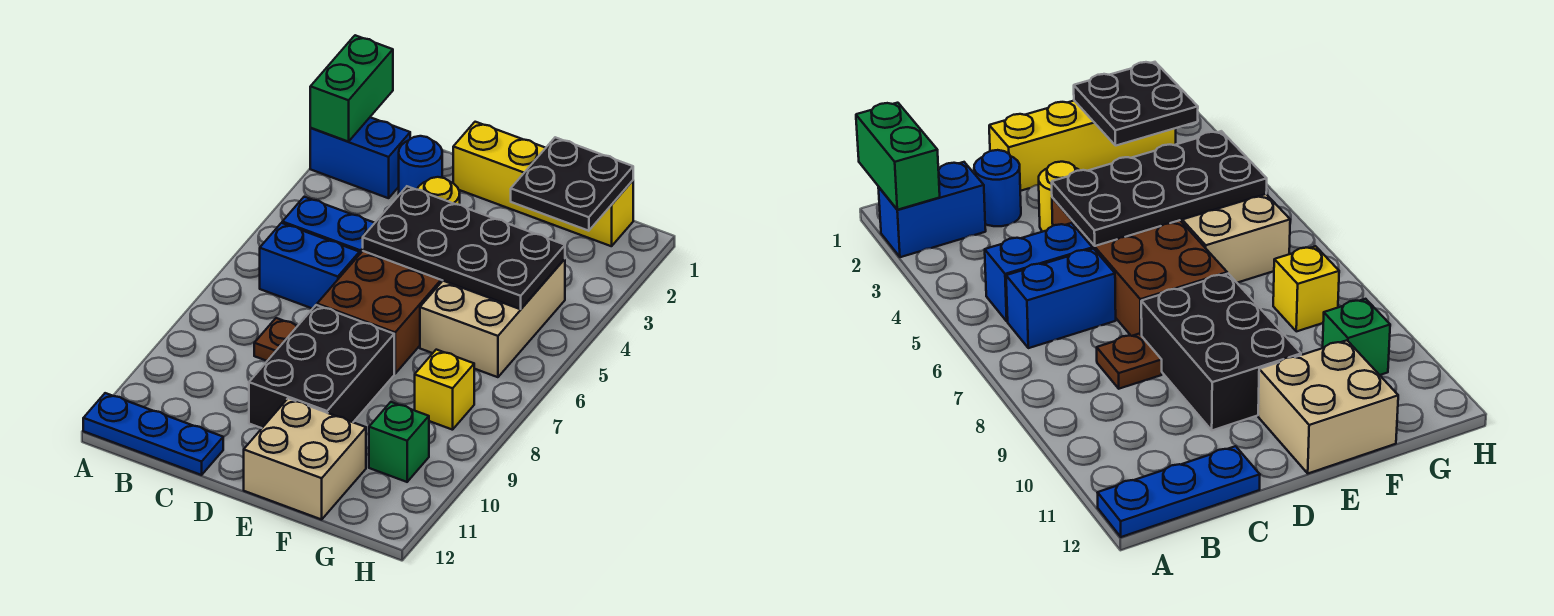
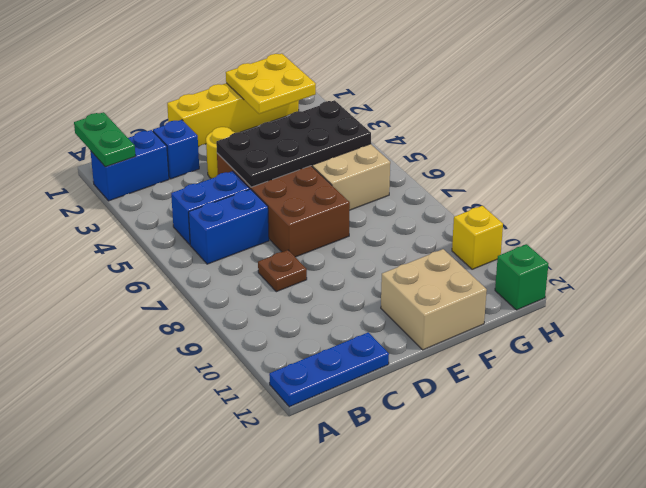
green brick A1:A2 level 2 -> green plate A1:A2 level 2
blue round brick C2 level 1 -> blue brick C2 level 1
black brick D8:E10 level 1 -> none
black plate F1:G2 level 2 -> yellow plate F1:G2 level 2
yellow brick G8 level 1 -> yellow brick H10 level 1
green brick G10 level 1 -> green brick H12 level 1

